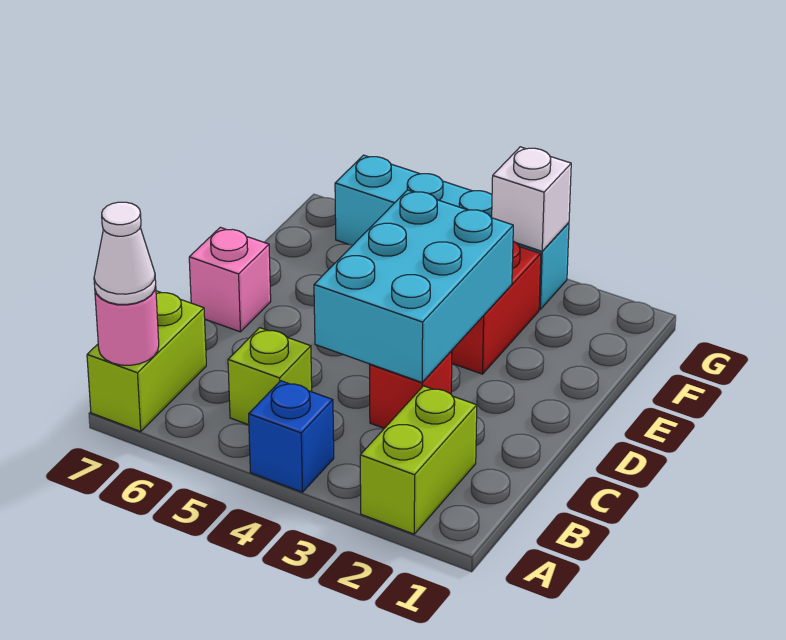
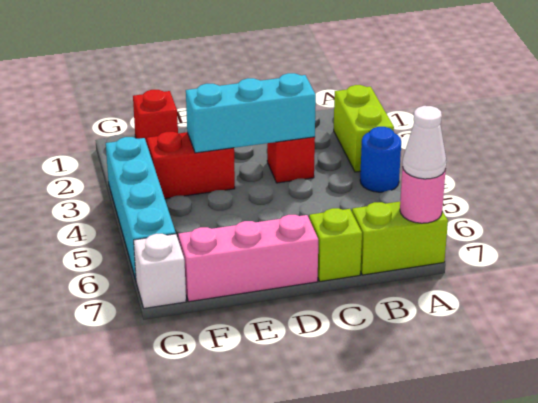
lime brick A2:B2 level 1 -> lime brick A2:A3 level 1
blue brick A4 level 1 -> blue round brick A4 level 1
lime brick B5 level 1 -> lime brick C7 level 1
cyan brick C3:E4 level 2 -> cyan brick C3:E3 level 2
pink brick D7 level 1 -> pink brick D7:F7 level 1
none -> red brick F1 level 1
white brick G3 level 2 -> white brick G7 level 1

